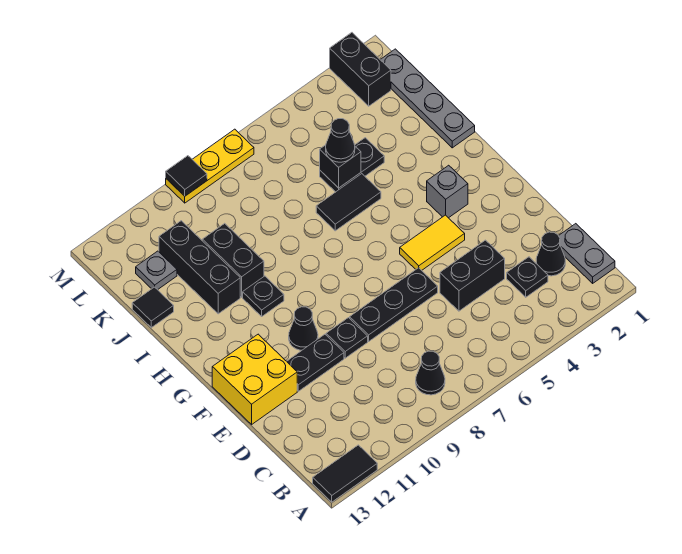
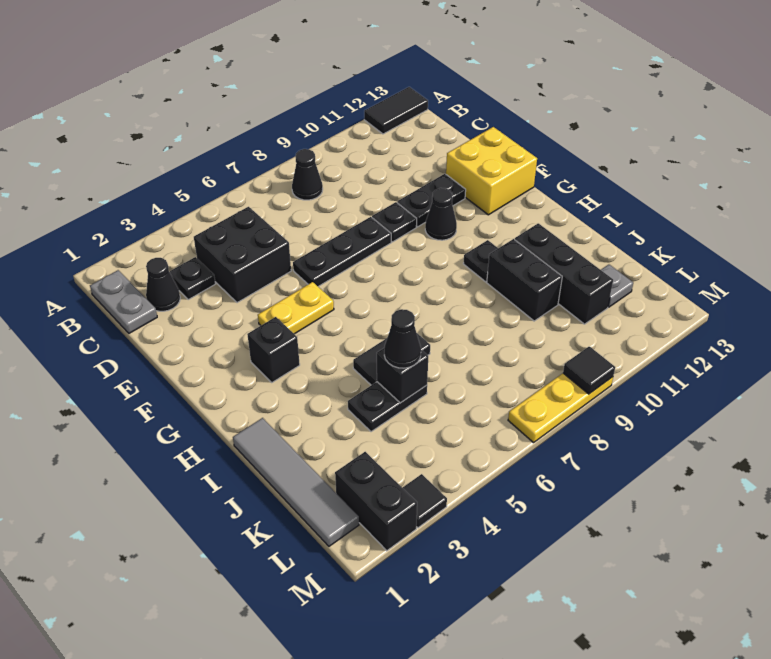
black brick D4:D5 level 1 -> black brick C4:D5 level 1
yellow tile F4:F5 level 1 -> yellow plate F4:F5 level 1
grey brick G3 level 1 -> black brick G3 level 1
grey plate I1:L1 level 1 -> grey tile I1:L1 level 1
black tile J13 level 1 -> black tile M3 level 1

